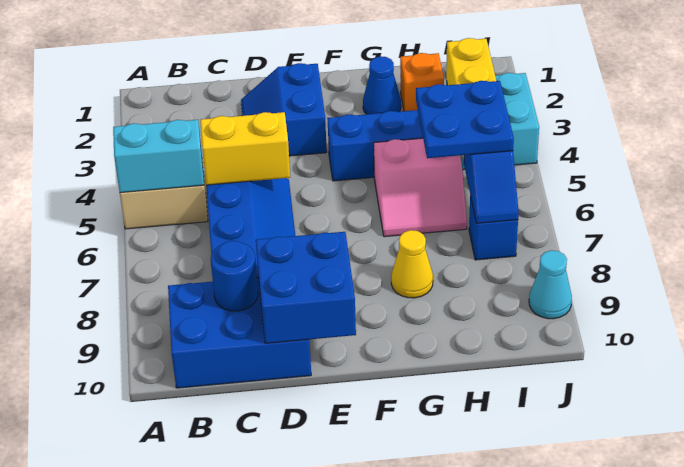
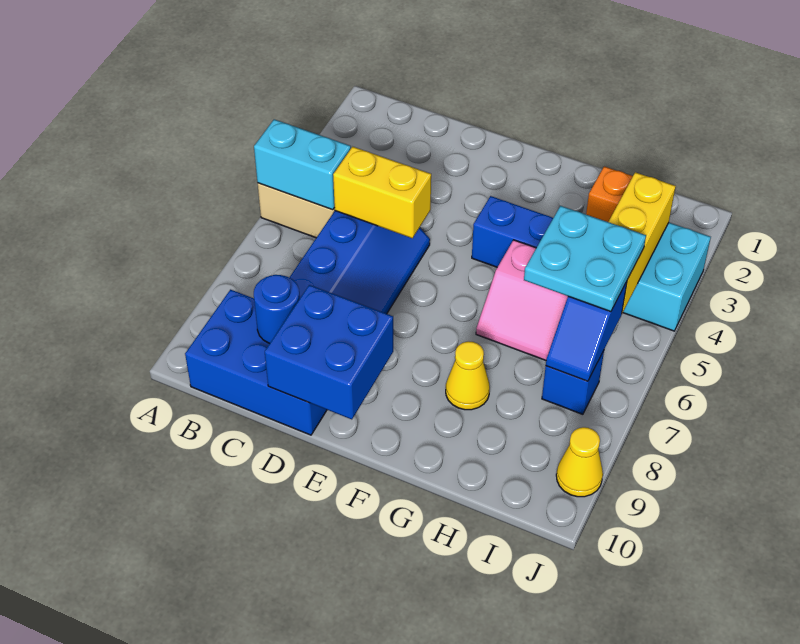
blue slope D2:E3 level 1 top E -> none
blue cone G2 level 1 -> none
blue plate H5:I6 level 3 -> cyan plate H5:I6 level 3
cyan cone J9 level 1 -> yellow cone J9 level 1

